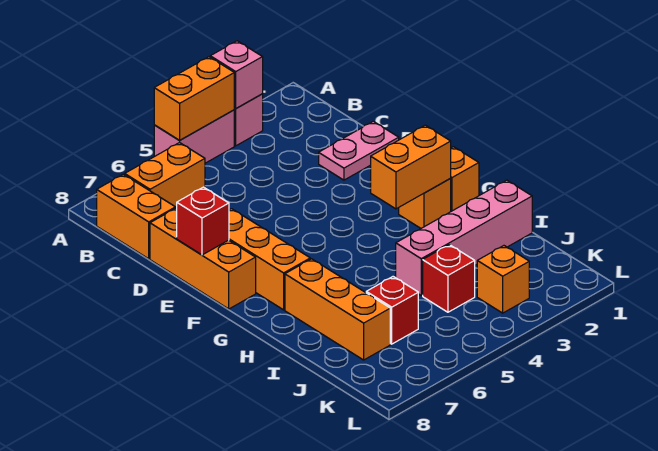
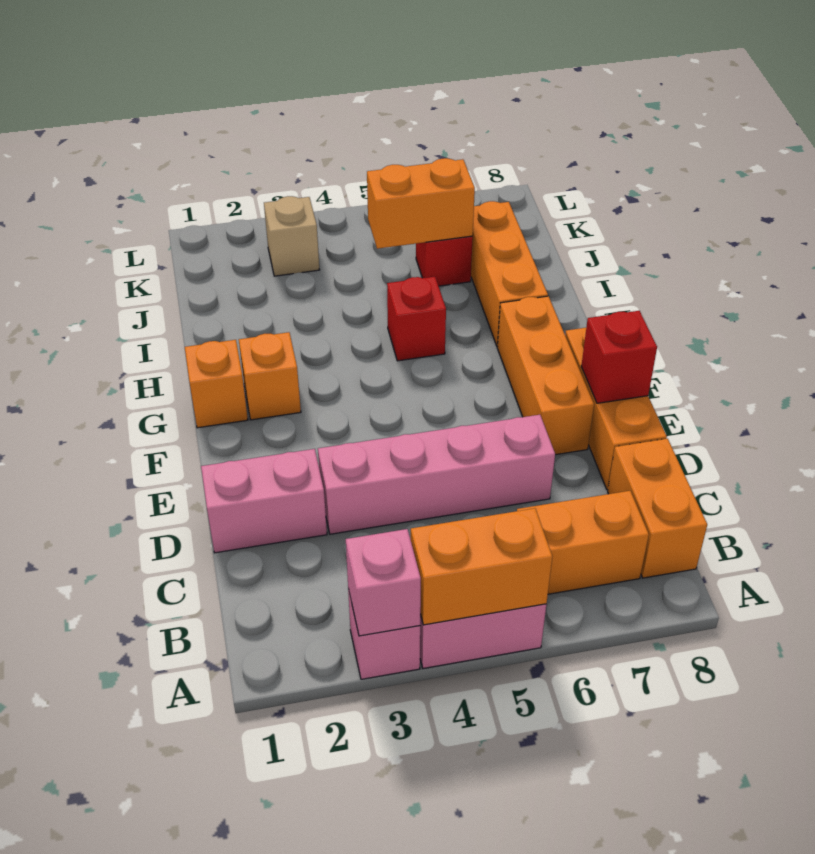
pink plate D1:D2 level 1 -> pink brick D1:D2 level 1
orange brick G2:G3 level 2 -> orange brick J5:J6 level 2
pink brick I1:I4 level 1 -> pink brick D3:D6 level 1
red brick J4 level 1 -> red brick H5 level 1
orange brick K3 level 1 -> tan brick K3 level 1

